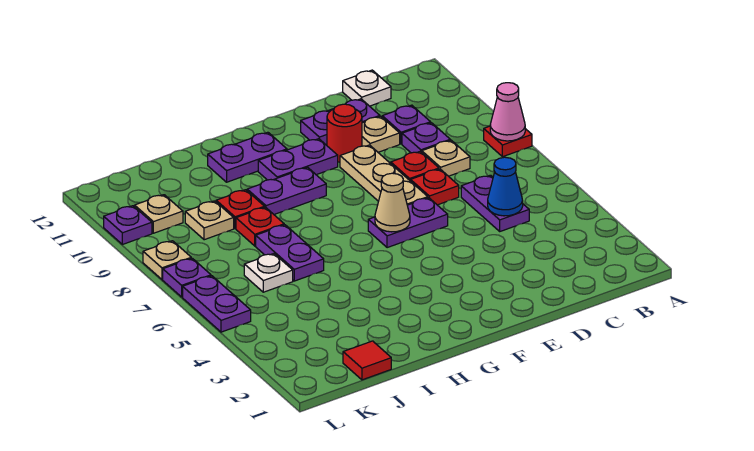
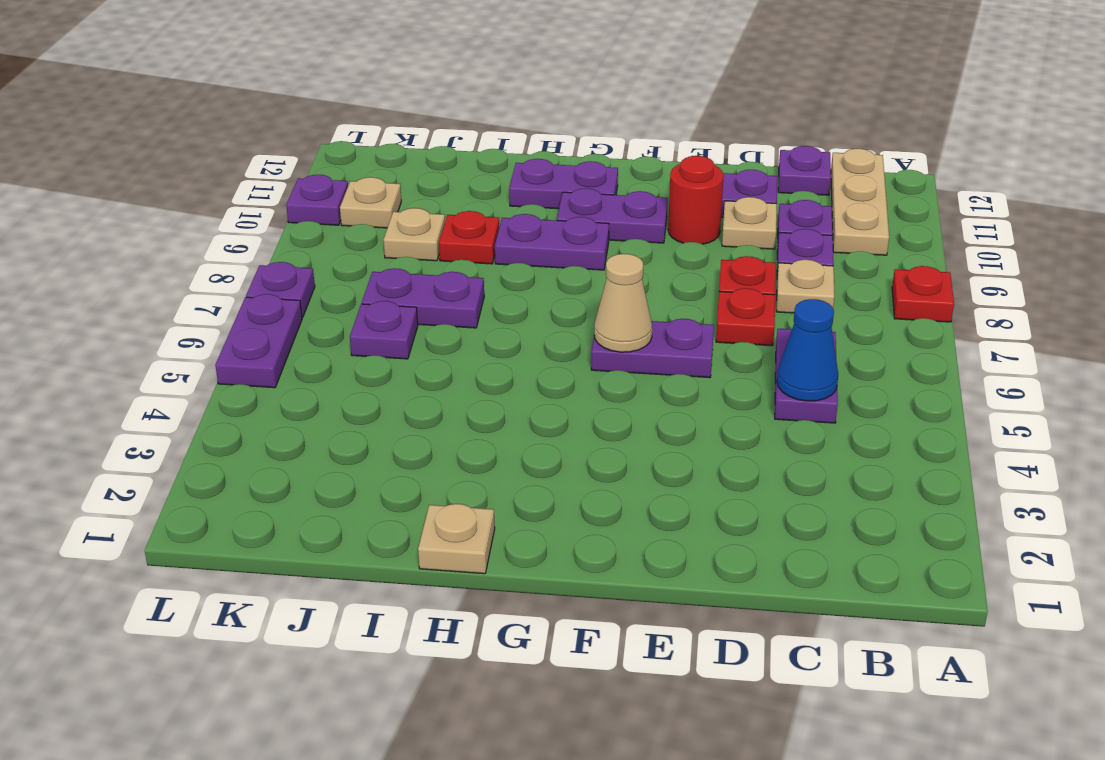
pink cone A8 level 2 -> none
white plate C12 level 1 -> purple plate C12 level 1
tan plate E7:E9 level 1 -> tan plate B10:B12 level 1
purple plate I6:I7 level 1 -> purple plate I7:J7 level 1
red plate I8 level 1 -> none
red tile J1 level 1 -> none
white plate J6 level 1 -> purple plate J6 level 1
tan plate L8 level 1 -> tan plate H1 level 1

